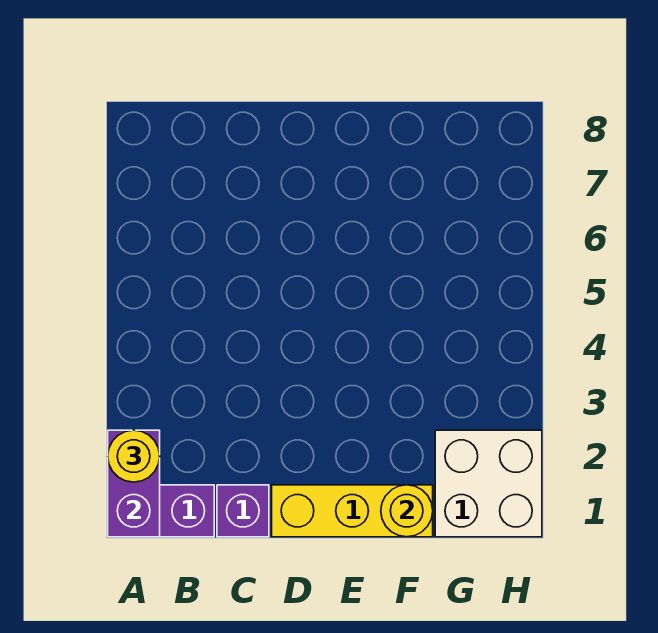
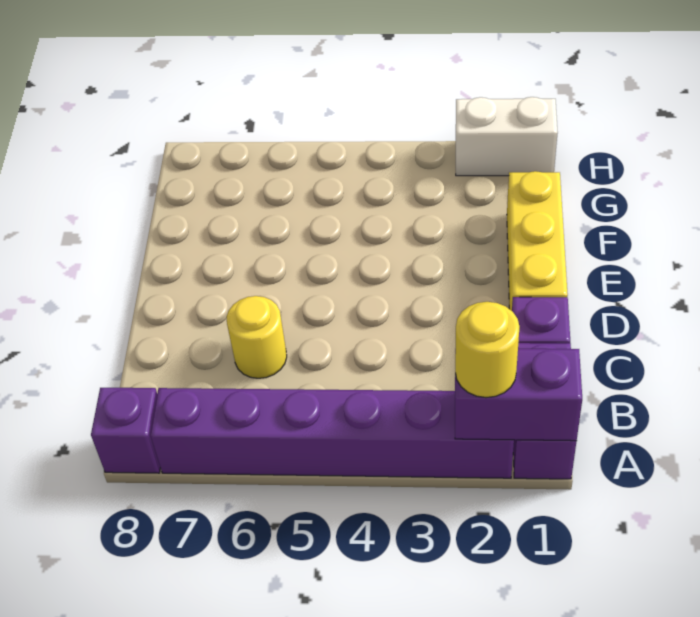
none -> purple brick A2:A7 level 1
none -> purple brick A8 level 1
yellow round brick F1 level 2 -> yellow round brick C6 level 1
white brick G1:H2 level 1 -> white brick H1:H2 level 1

